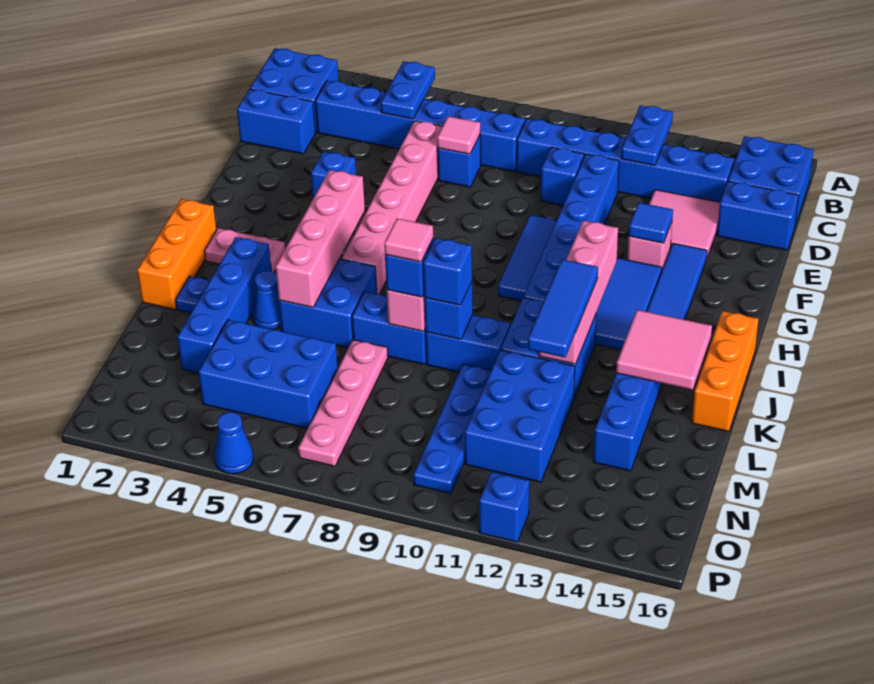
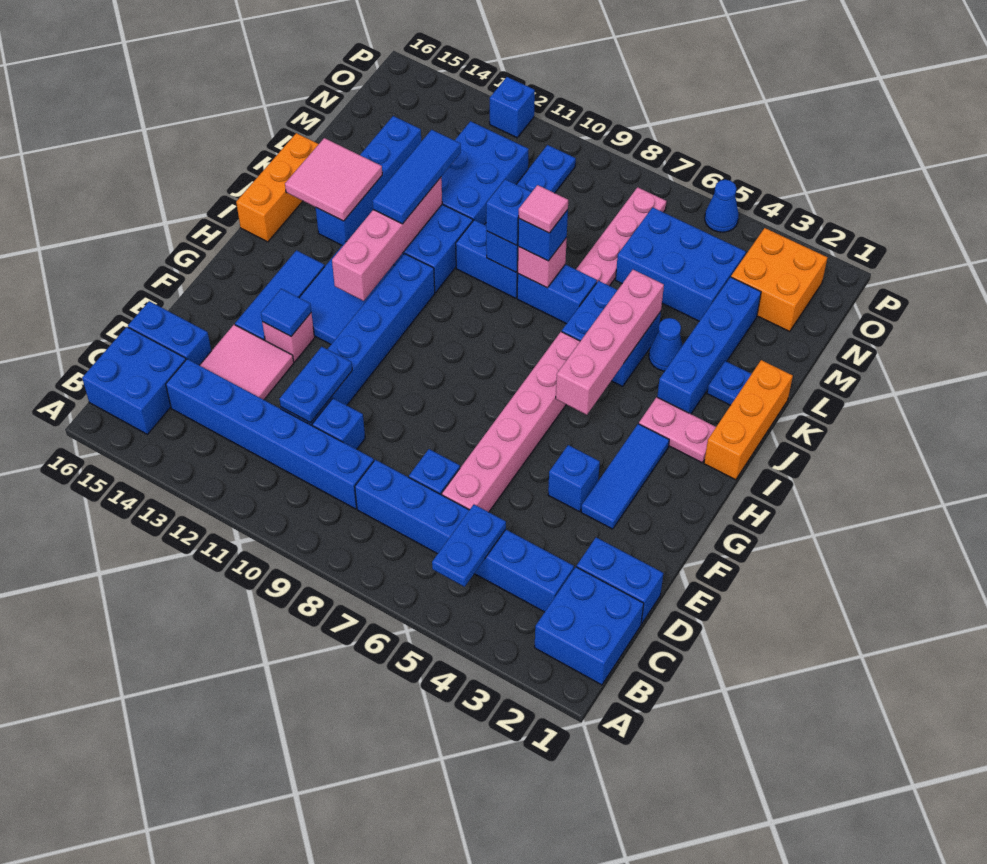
blue plate B12:C12 level 2 -> blue plate D11:E11 level 2
pink tile D7 level 2 -> none
blue tile F10:H10 level 1 -> blue tile F3:H3 level 1
none -> orange brick N2:O3 level 1

